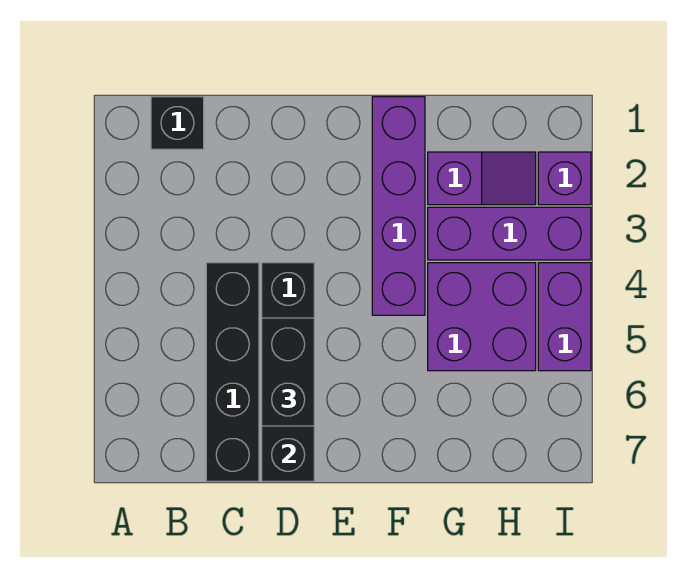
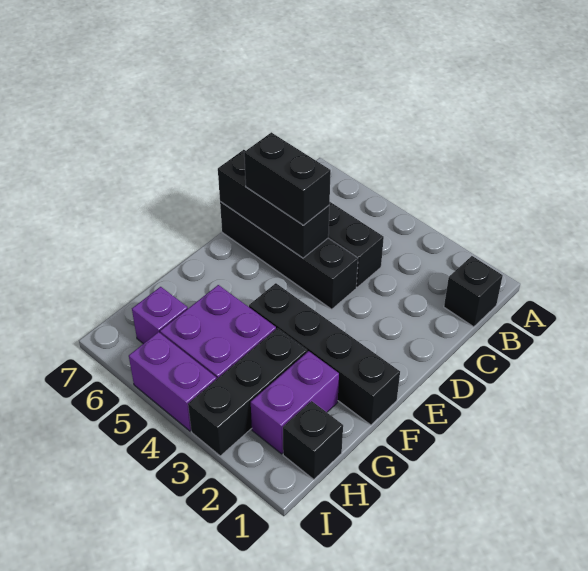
purple brick F1:F4 level 1 -> black brick F1:F4 level 1
purple slope G2:H2 level 1 top G -> purple brick G2:H2 level 1
purple brick G3:I3 level 1 -> black brick G3:I3 level 1
none -> black brick H1 level 1
purple brick I2 level 1 -> purple brick H6 level 1

